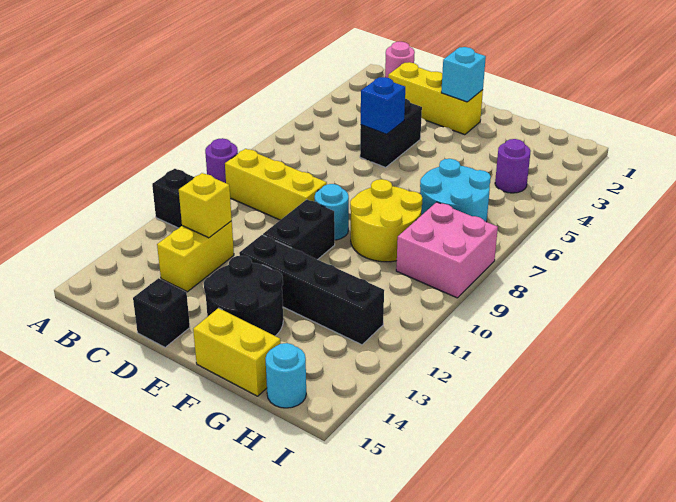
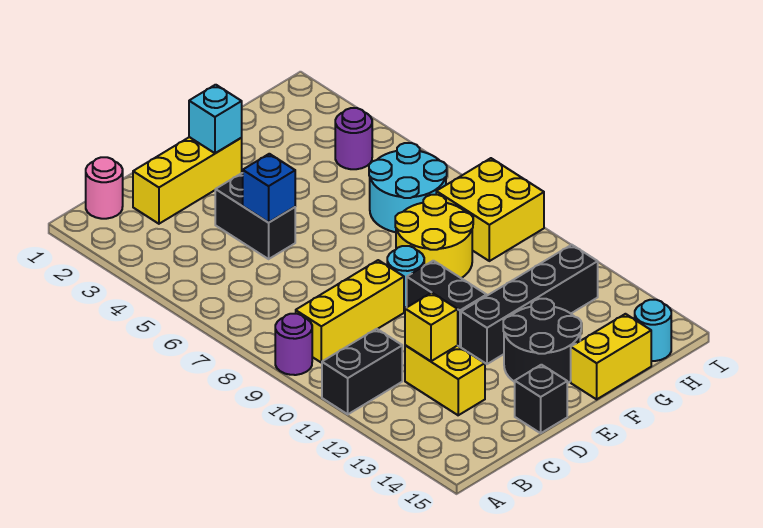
pink brick H8:I9 level 1 -> yellow brick H8:I9 level 1

